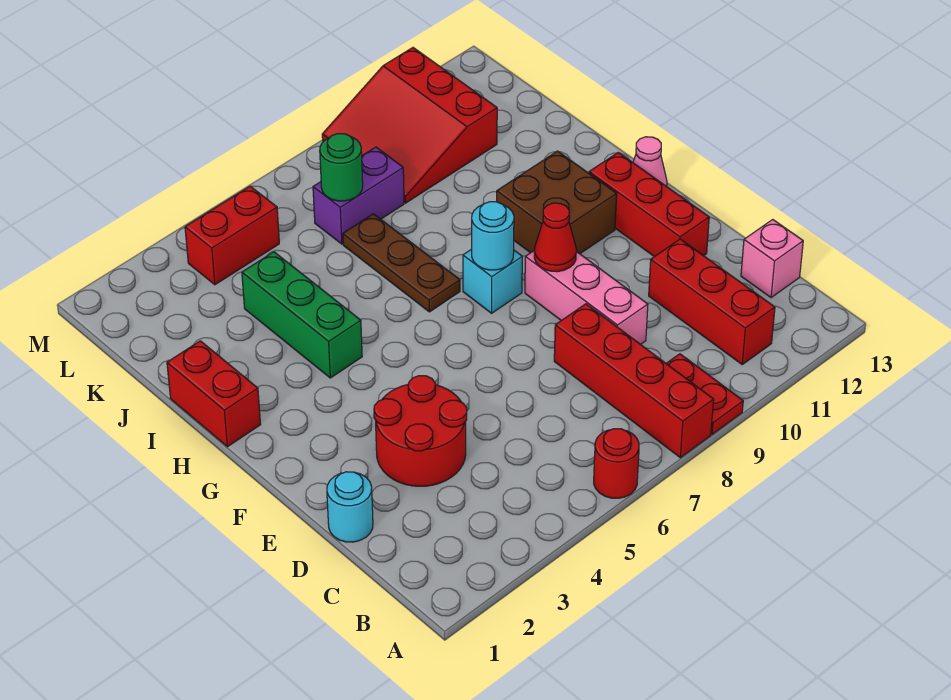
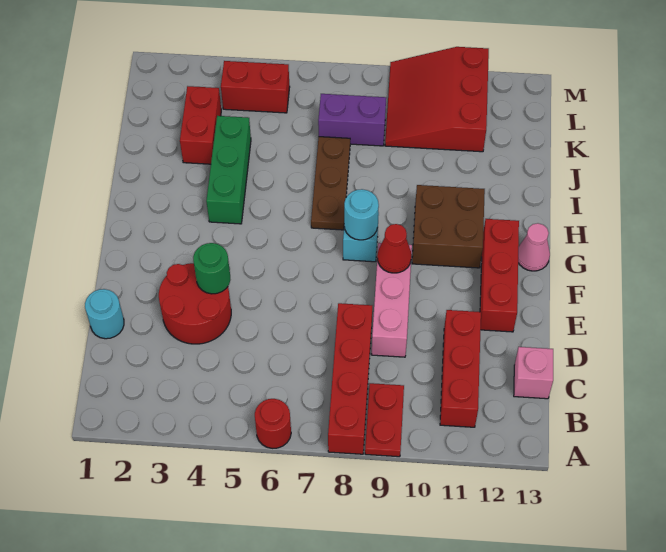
red brick H1:I1 level 1 -> red brick J3:K3 level 1
green round brick K7 level 2 -> green round brick E4 level 2

